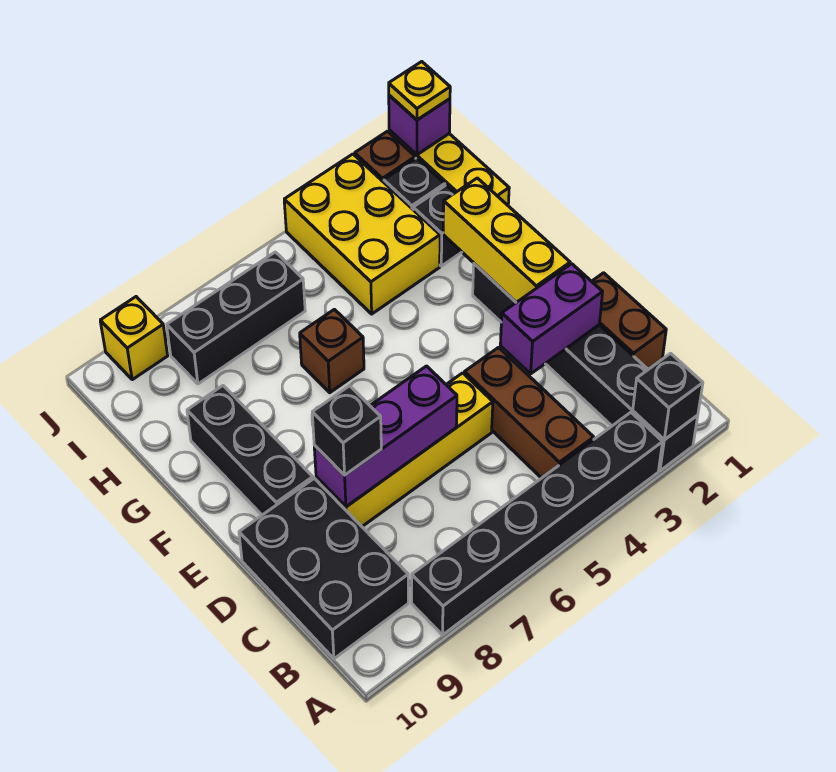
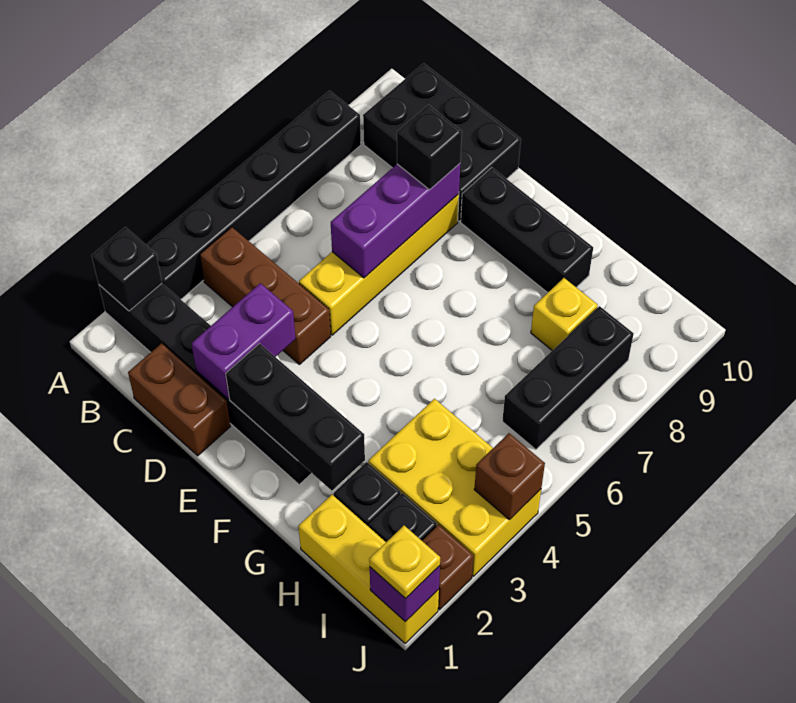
yellow brick E2:G2 level 2 -> black brick E2:G2 level 2
brown brick G6 level 1 -> brown brick J4 level 2
yellow brick J9 level 1 -> yellow brick H8 level 1

